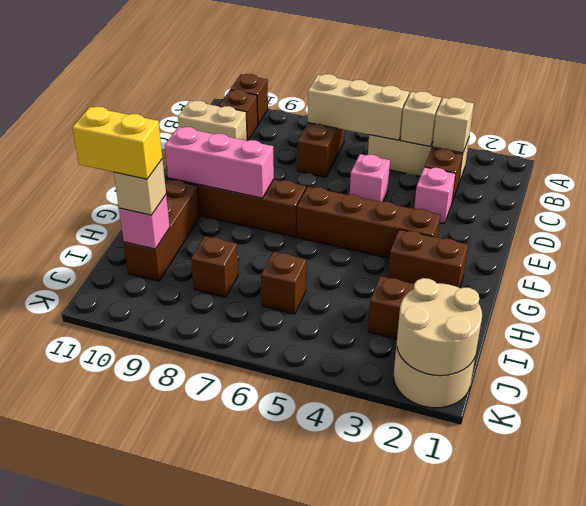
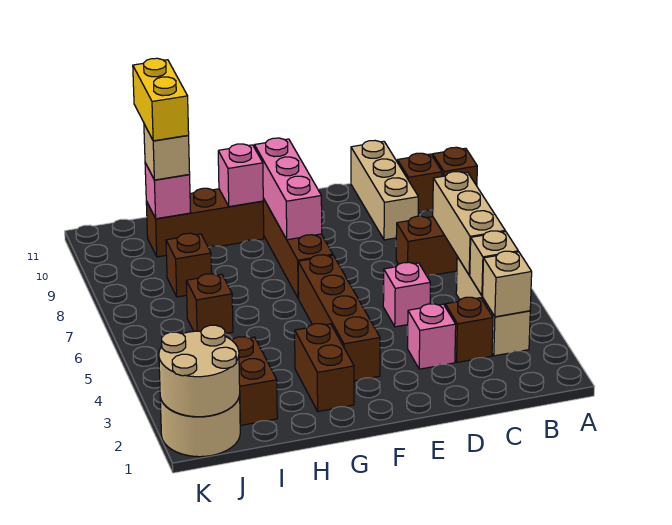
tan brick C10:C11 level 1 -> tan brick C9:C11 level 1
none -> pink brick G10 level 2

